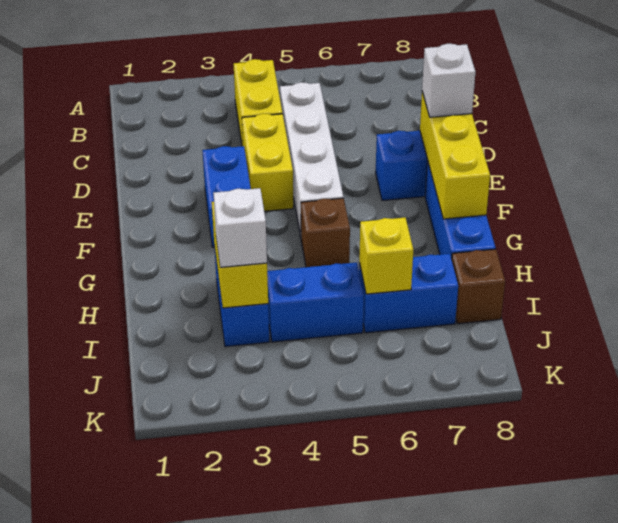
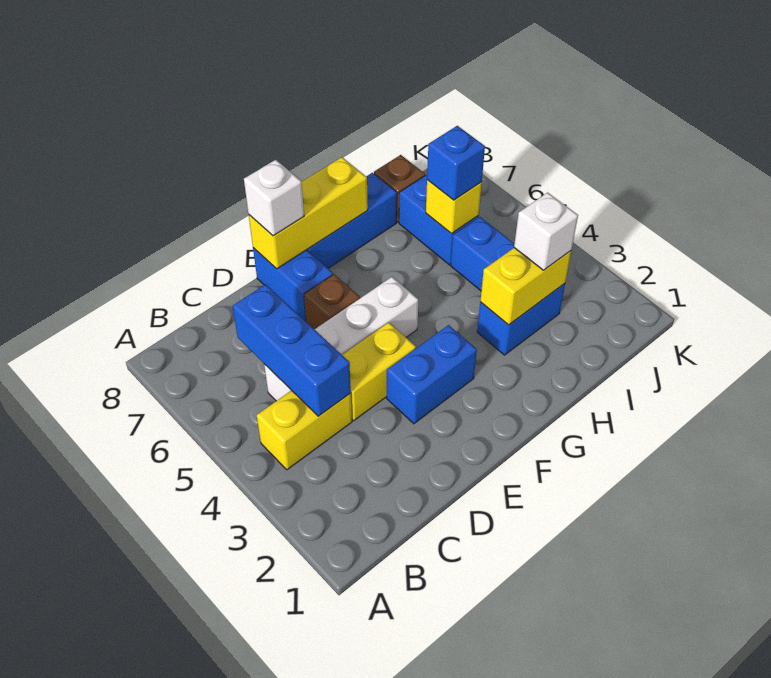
none -> blue brick C4:C6 level 2
brown brick G5 level 1 -> brown brick E6 level 1
none -> blue brick I6 level 3

